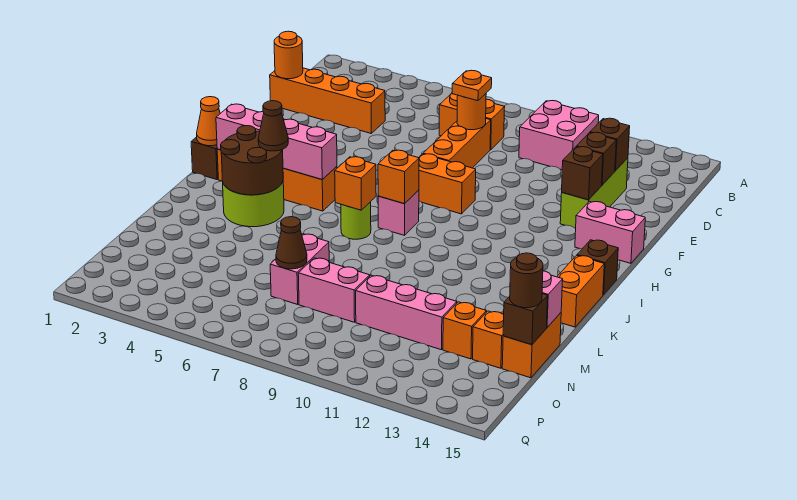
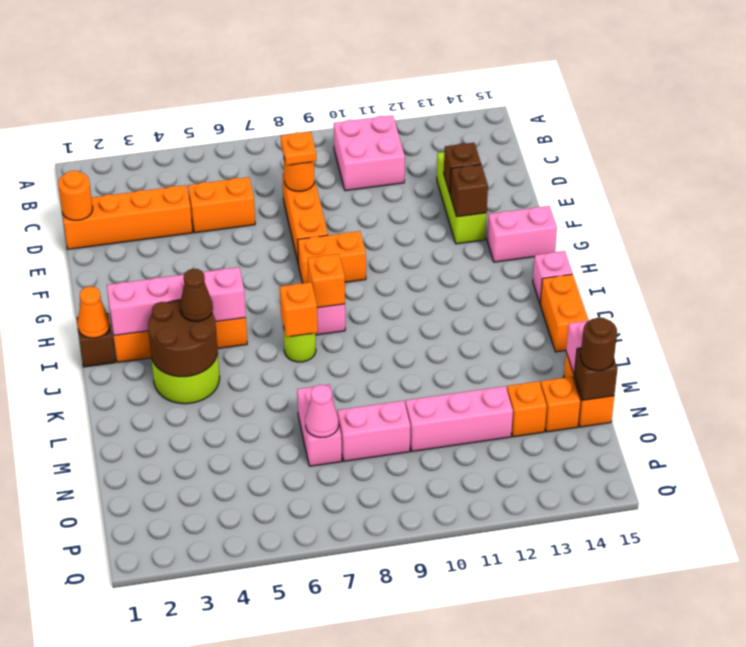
orange brick C7:C8 level 1 -> orange brick D5:D6 level 1
brown brick D13 level 2 -> none
brown brick I15 level 1 -> pink brick I15 level 1
brown cone N7 level 2 -> pink cone N7 level 2

